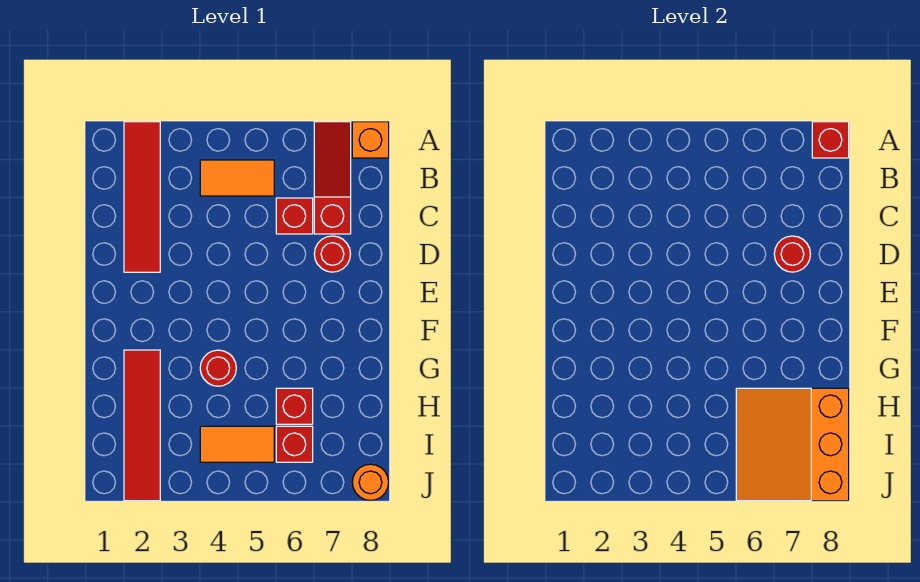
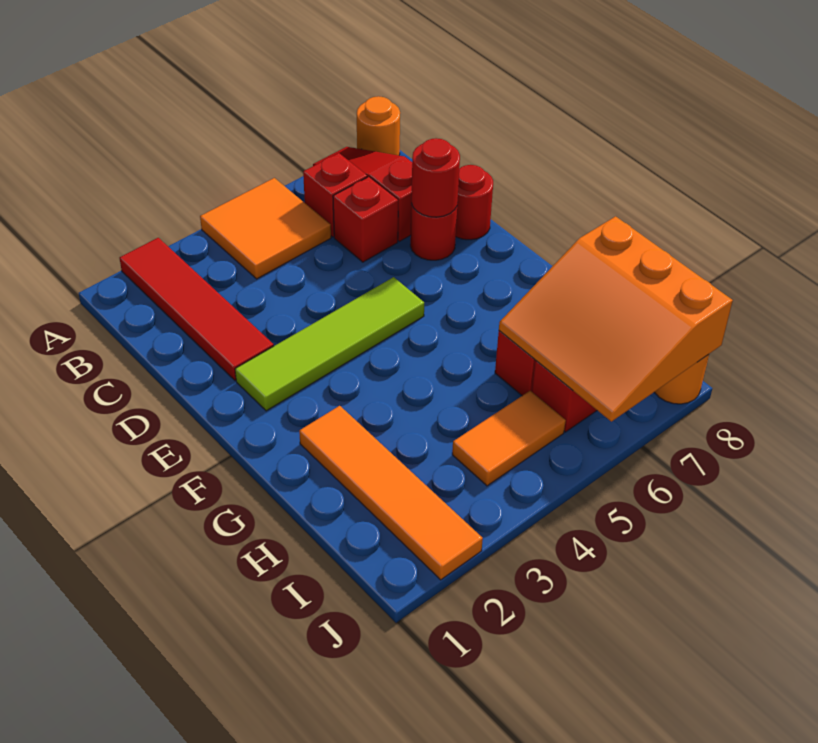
orange brick A8 level 1 -> orange round brick A8 level 1
red brick A8 level 2 -> red brick B6 level 1
orange tile B4:B5 level 1 -> orange tile A4:B5 level 1
none -> lime tile E2:E5 level 1
red tile G2:J2 level 1 -> orange tile G2:J2 level 1
red round brick G4 level 1 -> red round brick D8 level 1

